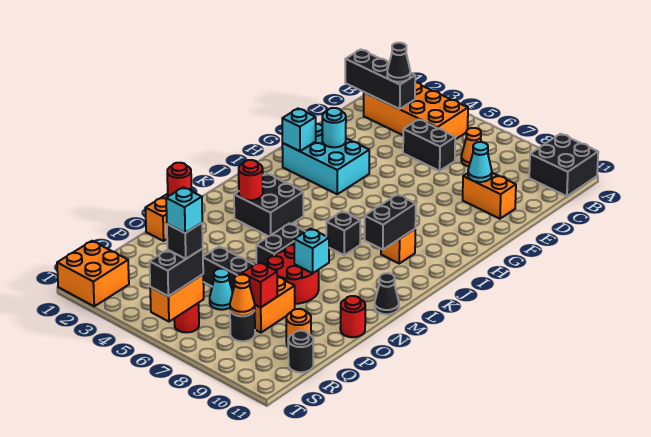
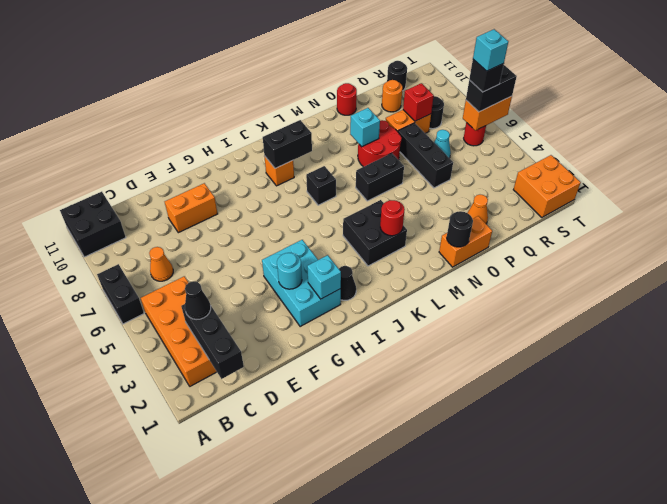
black brick D5:D6 level 1 -> black brick A6:A7 level 1
orange brick E9:E10 level 1 -> orange brick E9:F9 level 1
cyan cone E9 level 2 -> none
black cone M11 level 1 -> black cone I2 level 1
red round brick N1 level 2 -> black round brick N1 level 2
orange cone R8 level 2 -> orange cone P2 level 1

